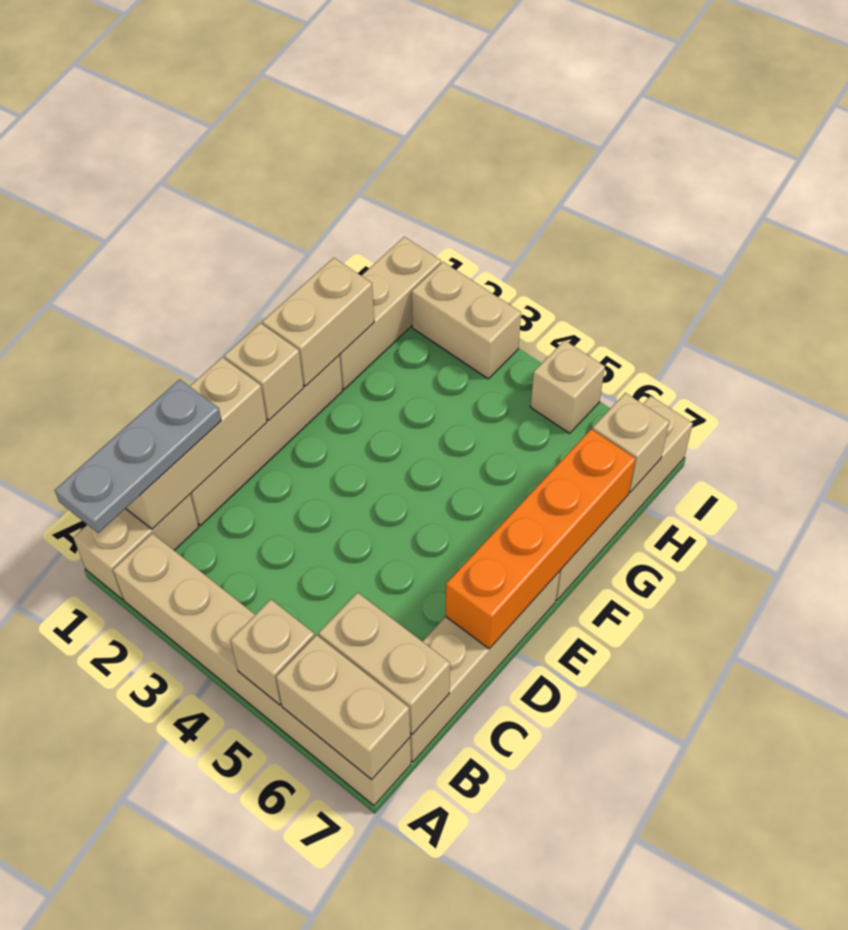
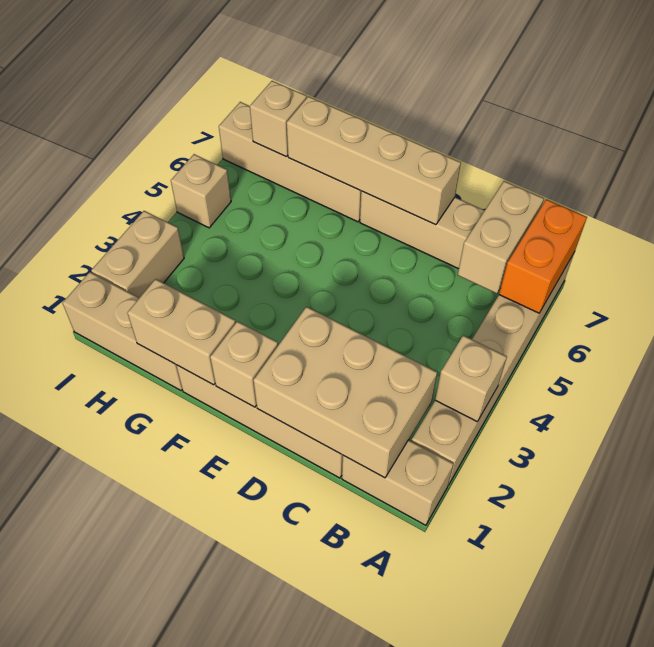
grey plate A1:C1 level 3 -> none
tan brick A5 level 2 -> tan brick A3 level 2
tan brick A6:A7 level 2 -> orange brick A6:A7 level 2
tan brick B1:D1 level 2 -> tan brick B1:D2 level 2
orange brick D7:G7 level 2 -> tan brick D7:G7 level 2

